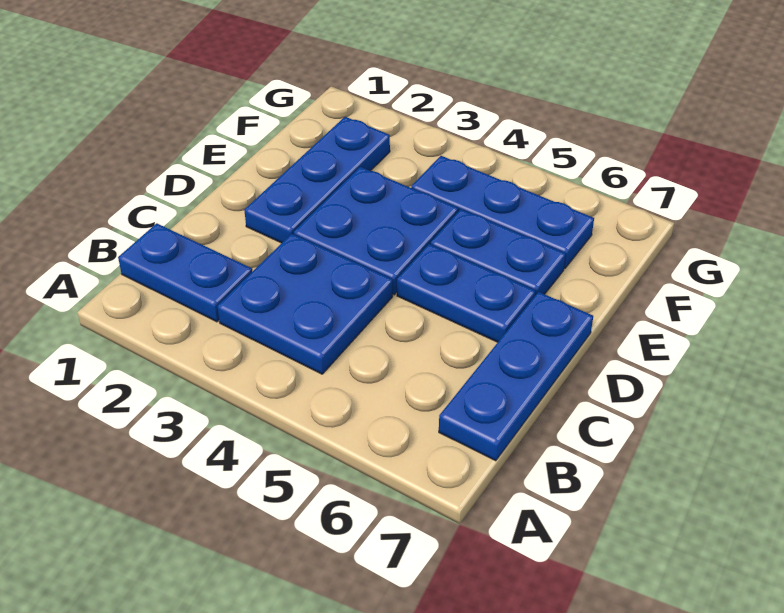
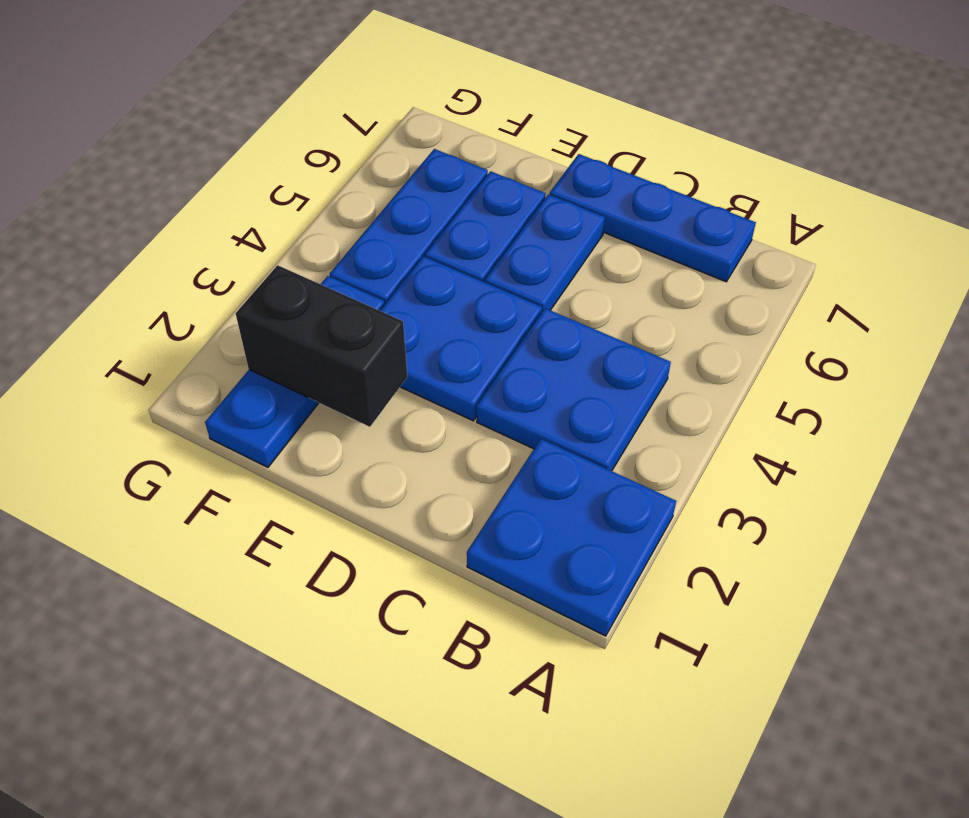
blue plate B1:B2 level 1 -> blue plate A1:B2 level 1
blue plate D2:F2 level 1 -> blue plate F1:F3 level 1
none -> black brick E2:F2 level 2

